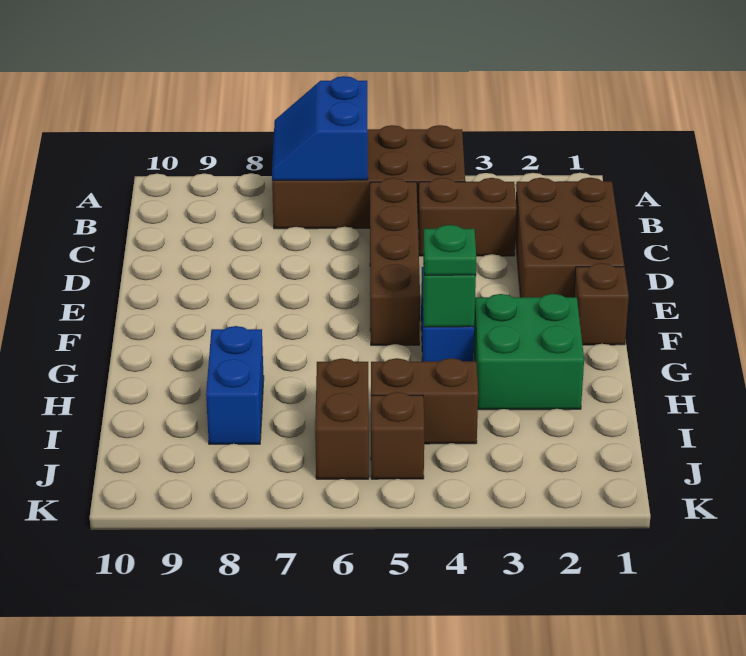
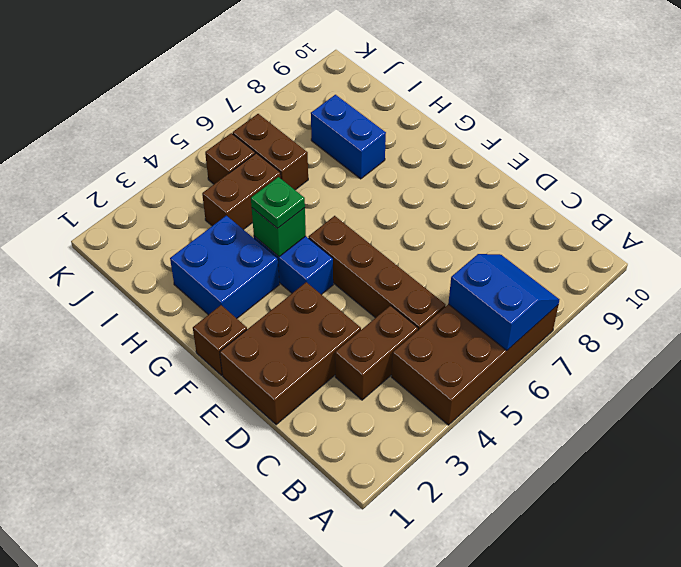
brown brick C1:E2 level 1 -> brown brick D1:E3 level 1
green brick G2:H3 level 1 -> blue brick G2:H3 level 1

